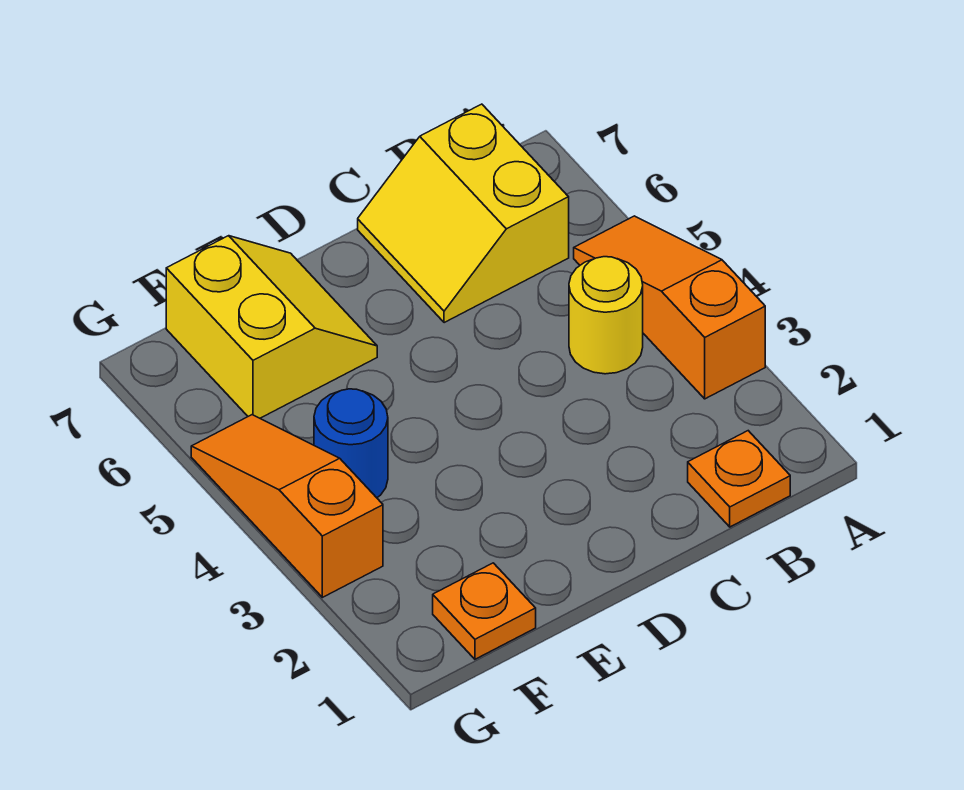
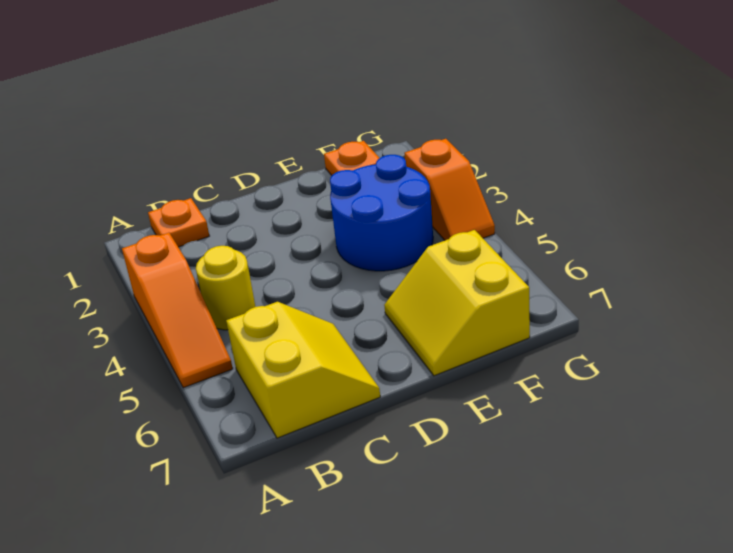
blue round brick F4 level 1 -> blue round brick E3:F4 level 1
orange slope G3:G5 level 1 top 3 -> orange slope G3:G4 level 1 top 3

